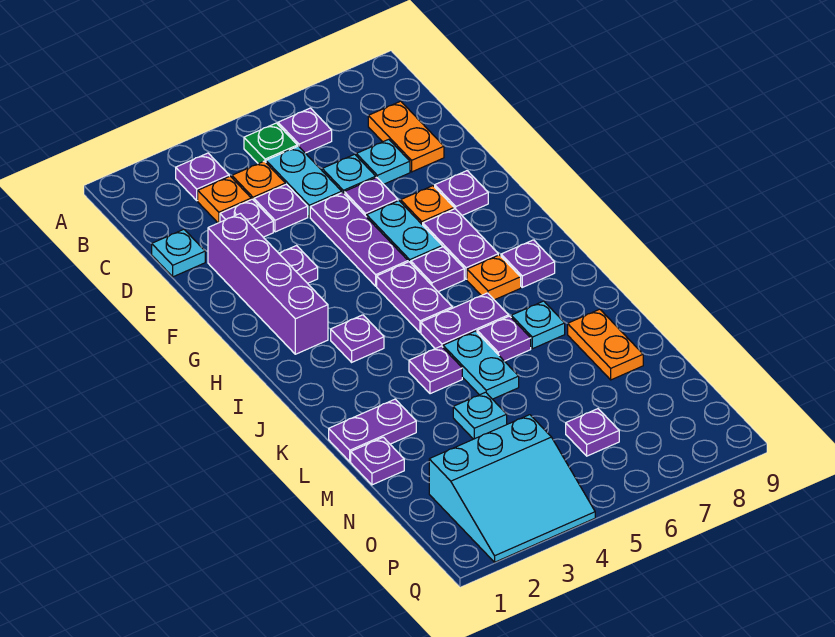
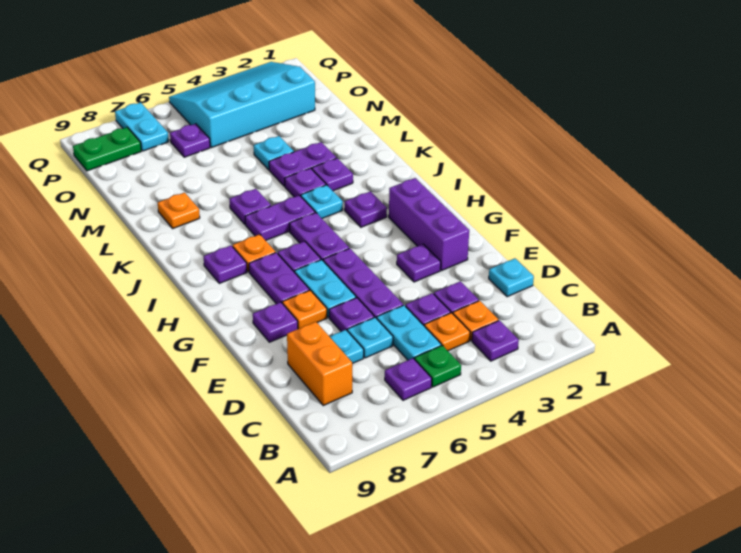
orange plate C8:D8 level 1 -> orange brick C8:D8 level 1
purple brick E2:H2 level 1 -> purple brick F2:H2 level 1
cyan plate K5:L5 level 1 -> cyan plate P7:Q7 level 1
cyan plate K7 level 1 -> cyan plate J4 level 1
purple plate L1:L2 level 1 -> purple plate L3:L4 level 1
orange plate L8:M8 level 1 -> orange plate L8 level 1
purple plate M1 level 1 -> purple plate K3 level 1
cyan slope O2:Q4 level 1 top O -> cyan slope O2:Q5 level 1 top O
none -> green plate P8:P9 level 1

